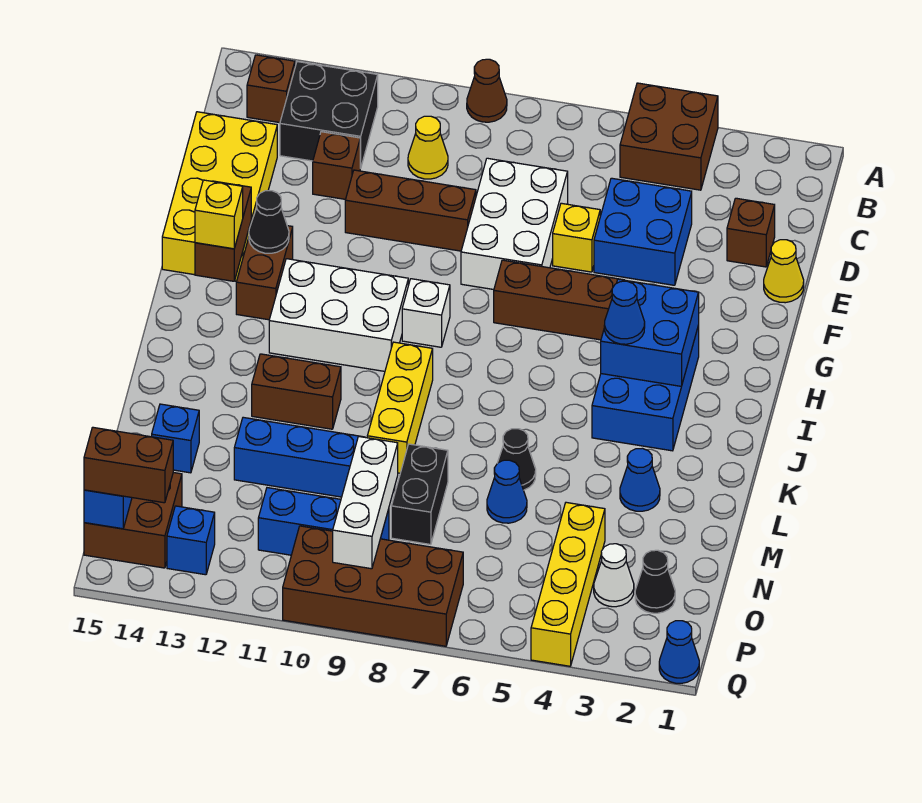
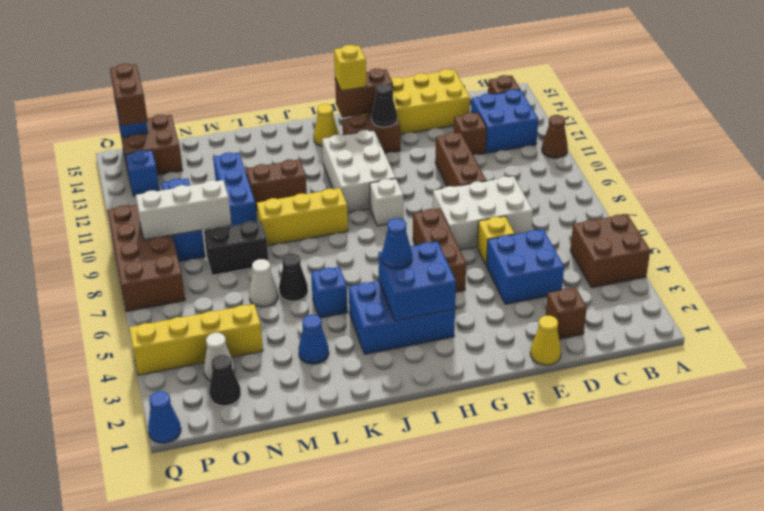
brown cone A9 level 1 -> brown cone A11 level 1
black brick B12:C13 level 1 -> blue brick B12:C13 level 1
yellow cone C10 level 1 -> yellow cone I14 level 1
brown brick K11:K12 level 1 -> brown brick K11:L11 level 1
blue cone M6 level 1 -> white cone M6 level 1
blue brick M14 level 1 -> blue brick K5 level 1

